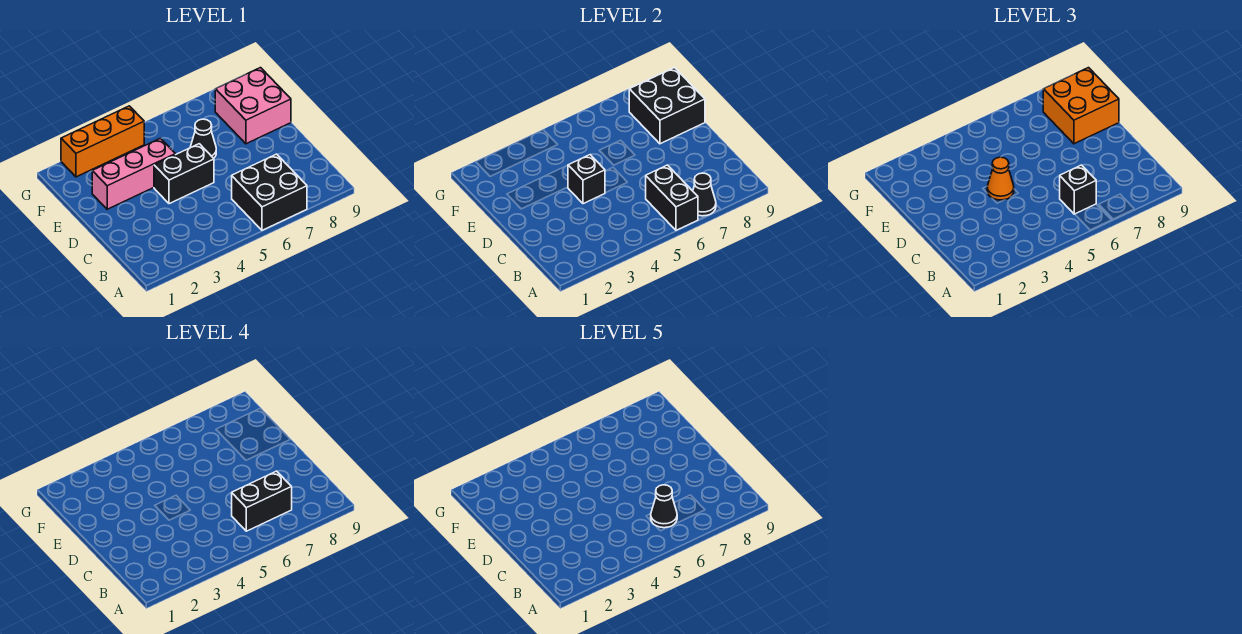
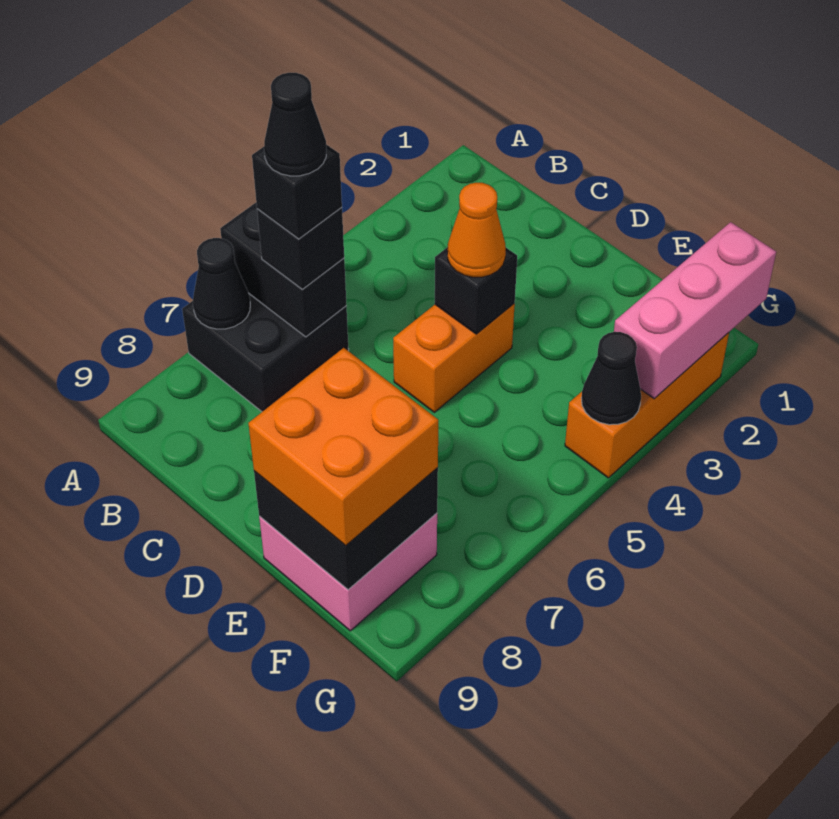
black brick B6:B7 level 4 -> black brick B6 level 4
black brick D4:D5 level 1 -> orange brick D4:D5 level 1
pink brick E2:E4 level 1 -> pink brick G1:G3 level 2
black cone E6 level 1 -> black cone G4 level 2

